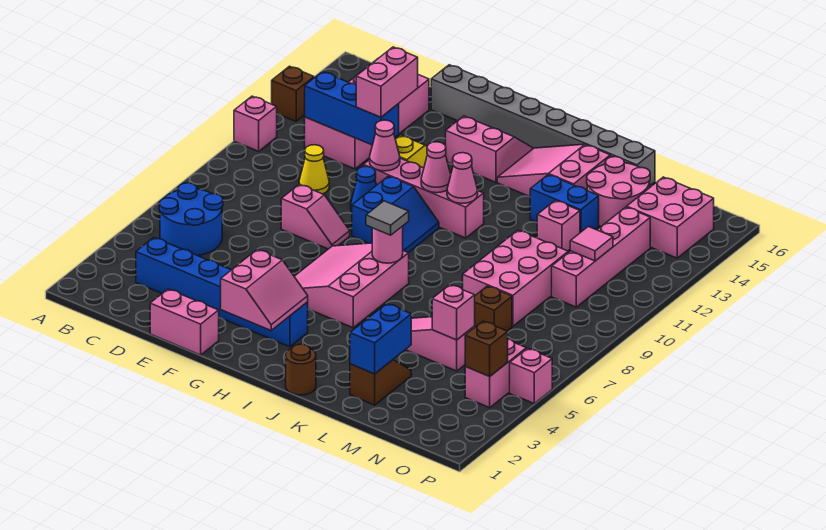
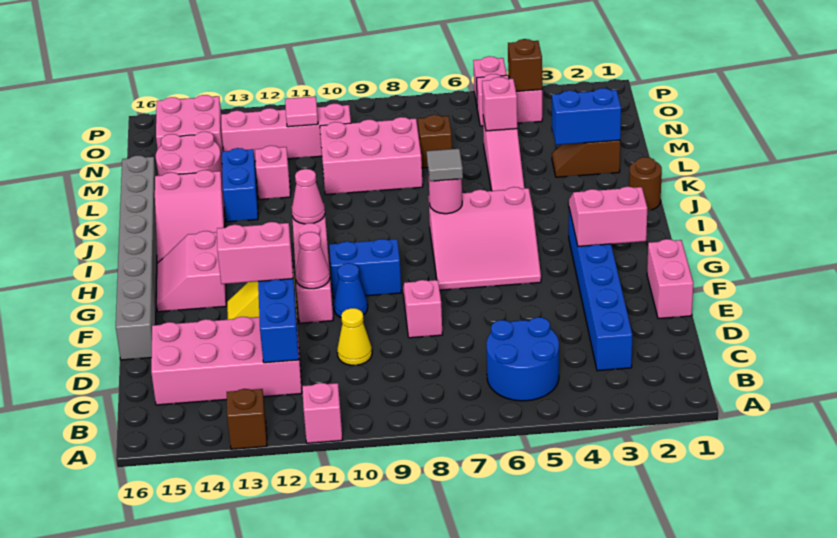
pink cone H11 level 2 -> none

